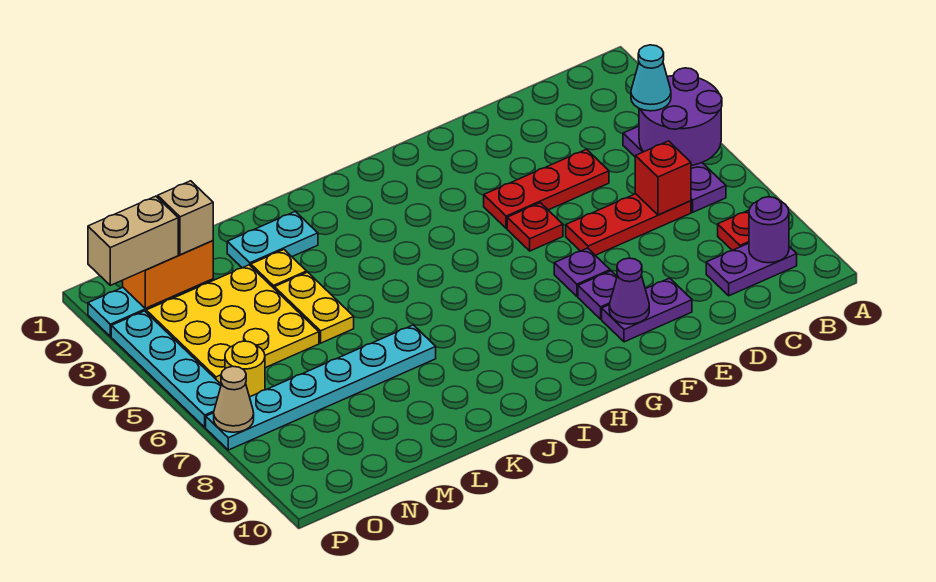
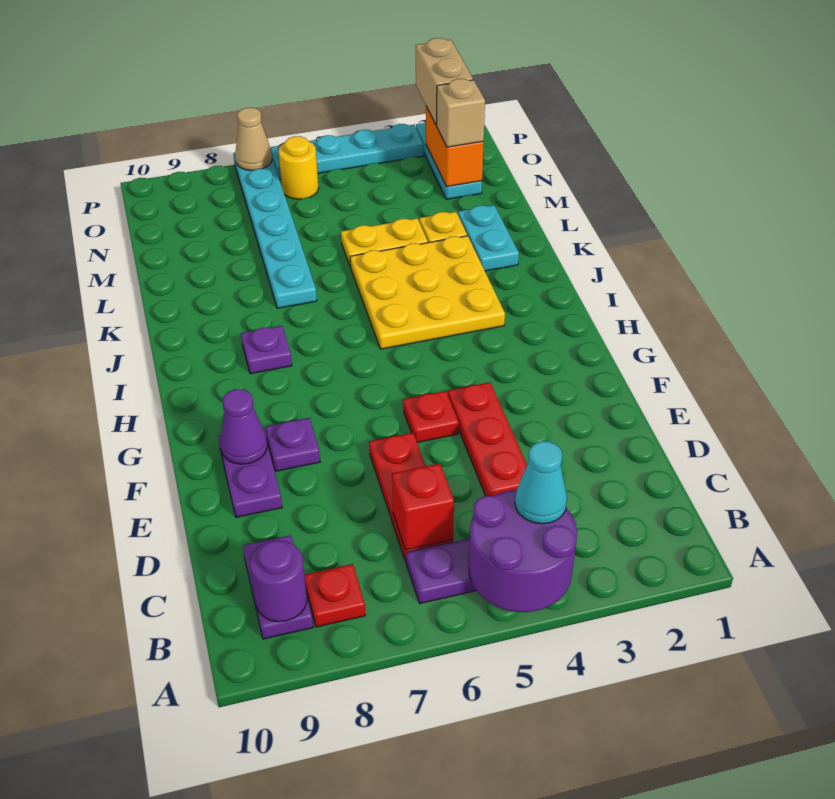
purple plate F7 level 1 -> purple plate I8 level 1
yellow plate M3:O5 level 1 -> yellow plate I3:K5 level 1

